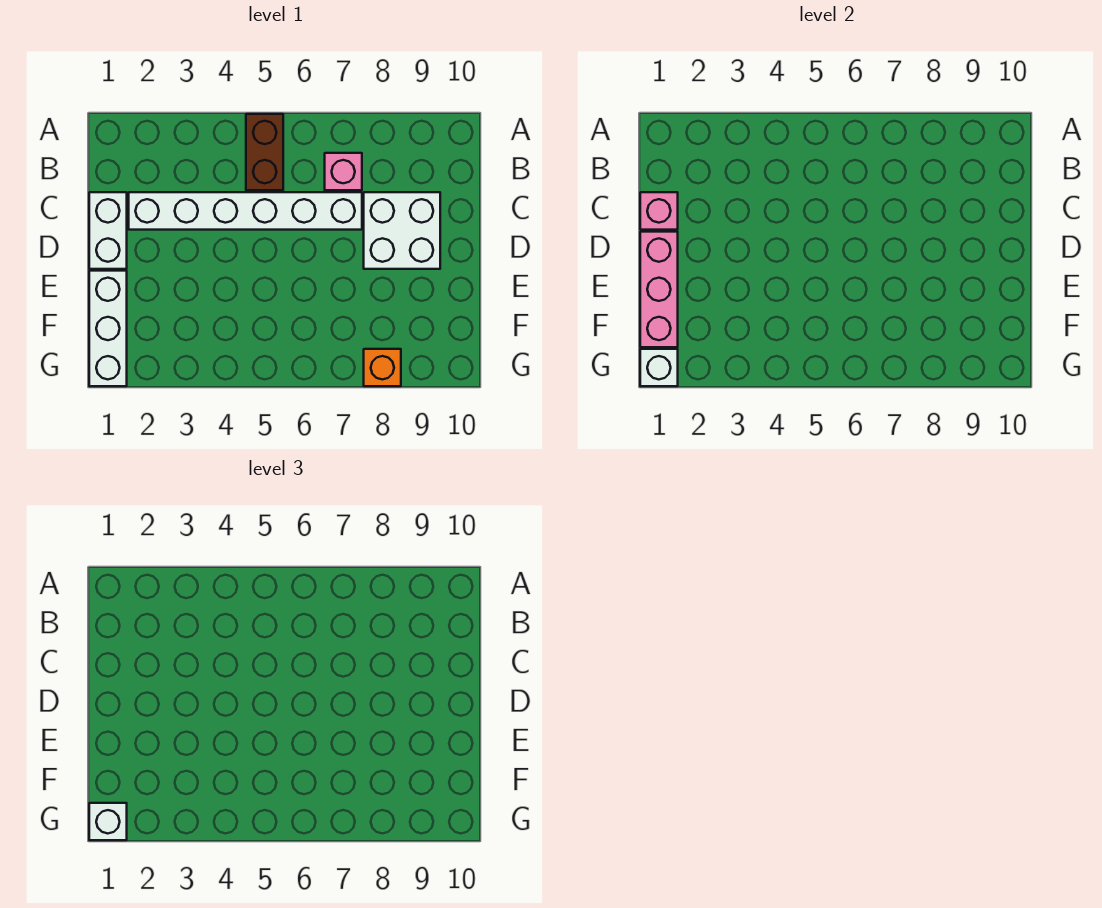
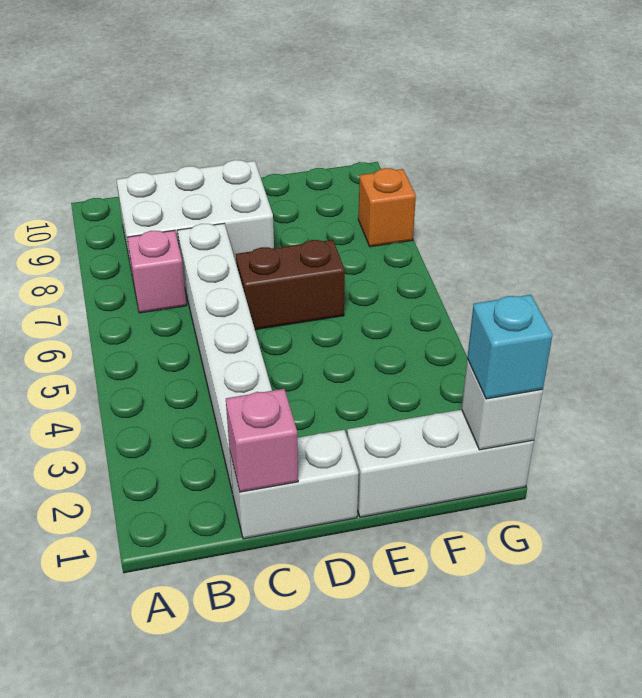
brown brick A5:B5 level 1 -> brown brick D6:E6 level 1
white brick C8:D9 level 1 -> white brick B8:D9 level 1
pink brick D1:F1 level 2 -> none
white brick G1 level 3 -> cyan brick G1 level 3

